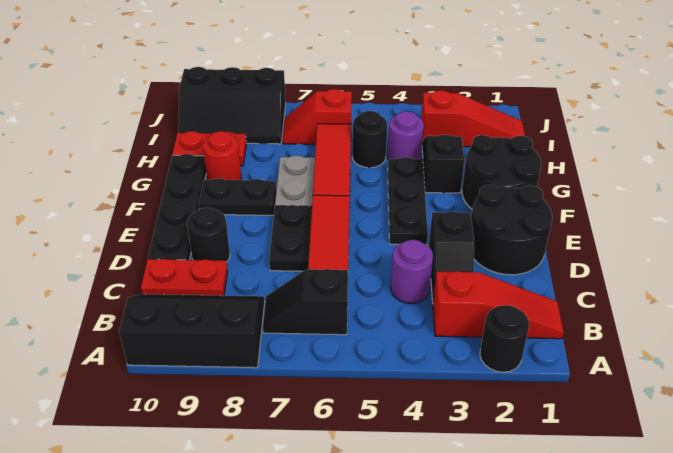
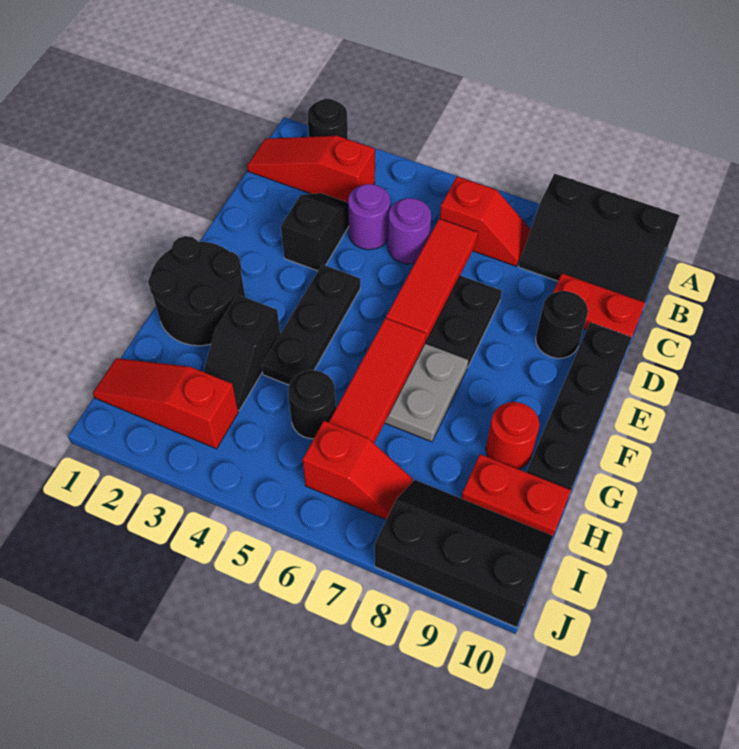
black slope B6:B7 level 1 top 6 -> red slope B6:B7 level 1 top 6
black round brick D1:E2 level 1 -> none
black plate F8:F9 level 1 -> none
purple round brick H4 level 1 -> purple round brick C5 level 1

